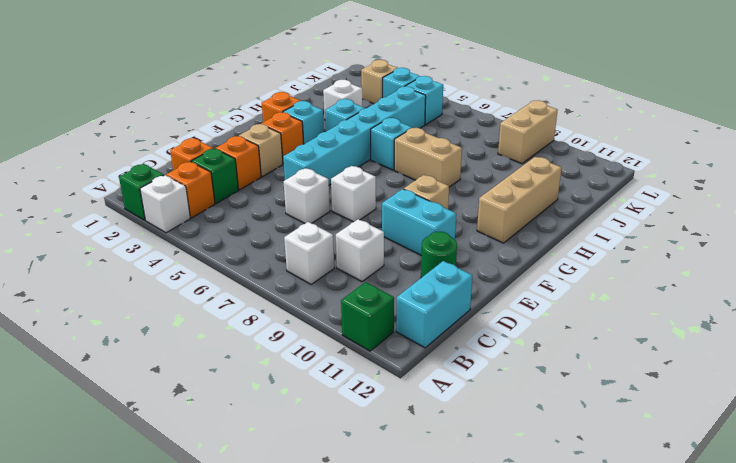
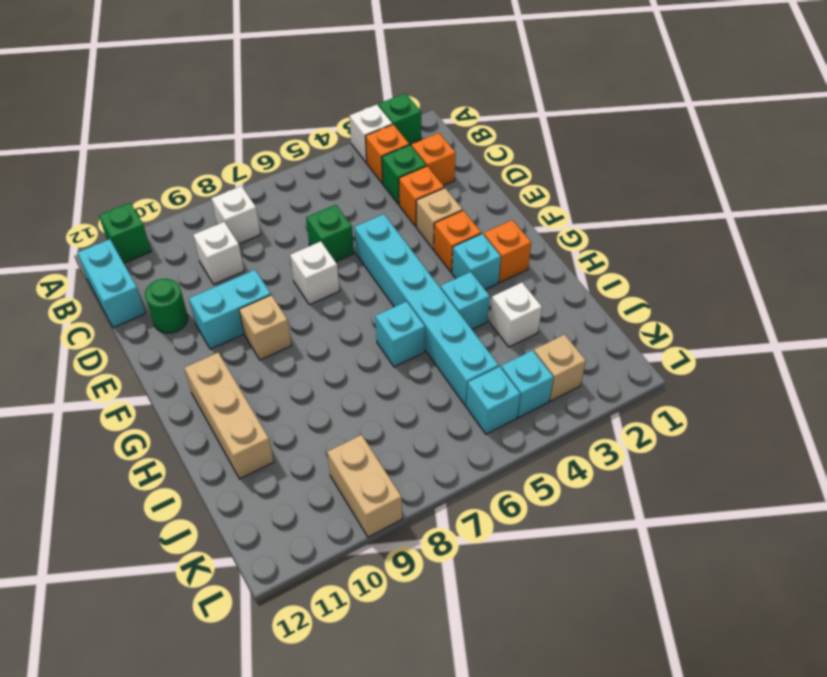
white brick D6 level 1 -> green brick D6 level 1
tan brick H7:H8 level 1 -> none

